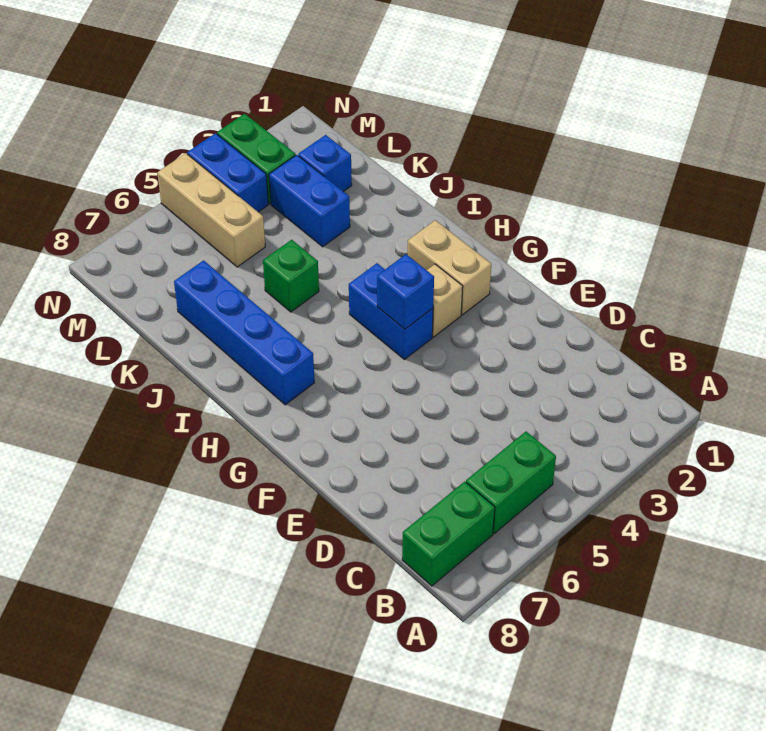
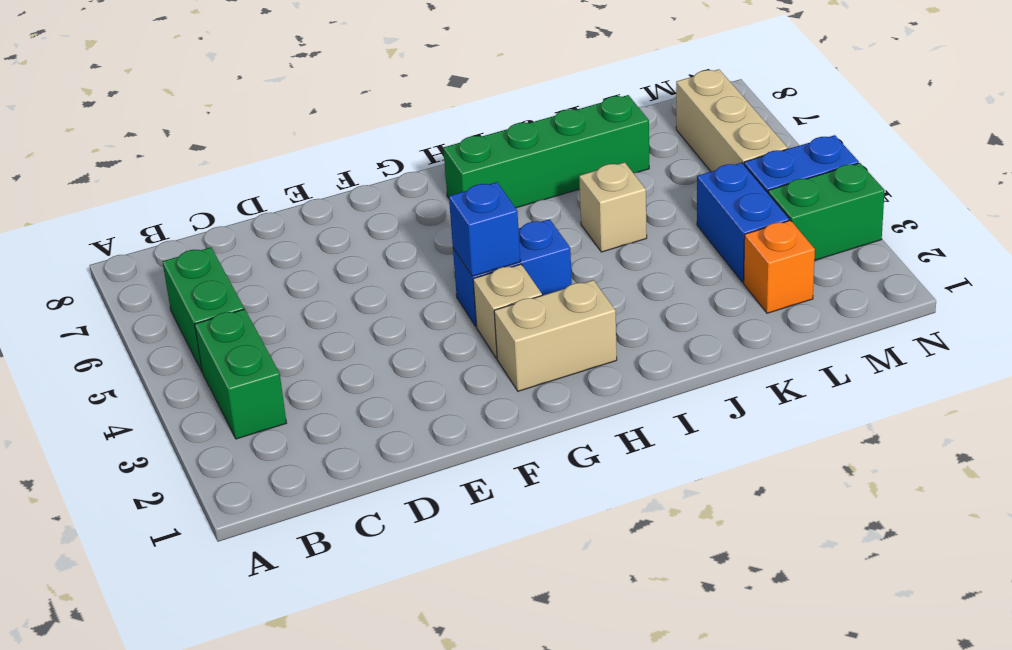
green brick B7:B8 level 1 -> green brick B3:B4 level 1
blue brick H7:K7 level 1 -> green brick H7:K7 level 1
green brick J5 level 1 -> tan brick J5 level 1
blue brick K3:L3 level 1 -> blue brick L3:L4 level 1
blue brick L2 level 1 -> orange brick L2 level 1
tan brick L5:N5 level 1 -> tan brick M5:M7 level 1

